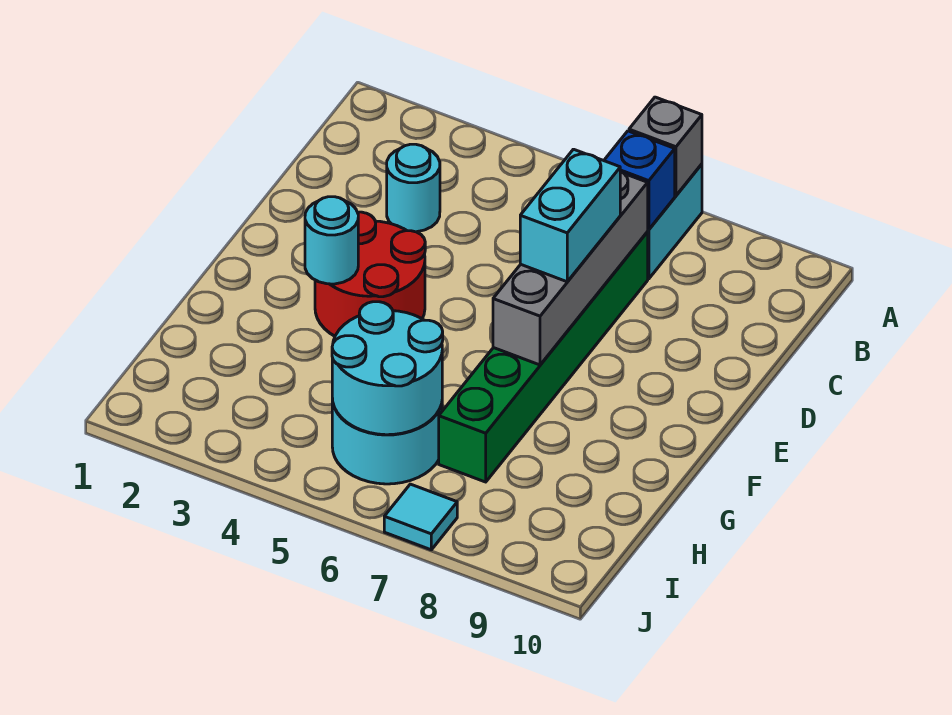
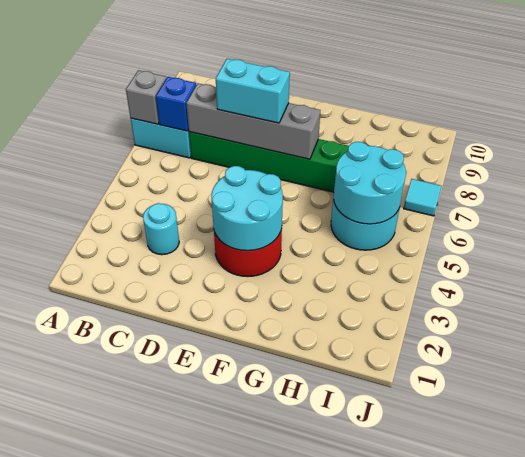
cyan round brick F3 level 2 -> cyan round brick E3:F4 level 2

